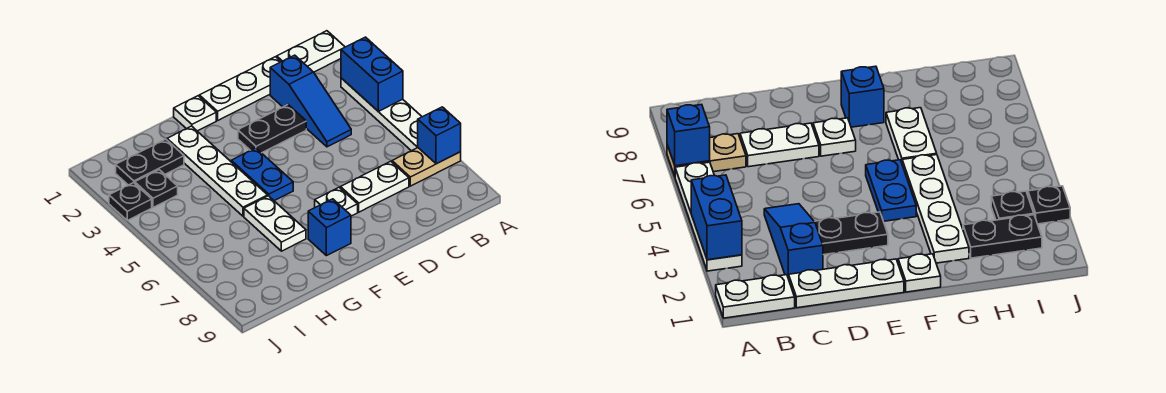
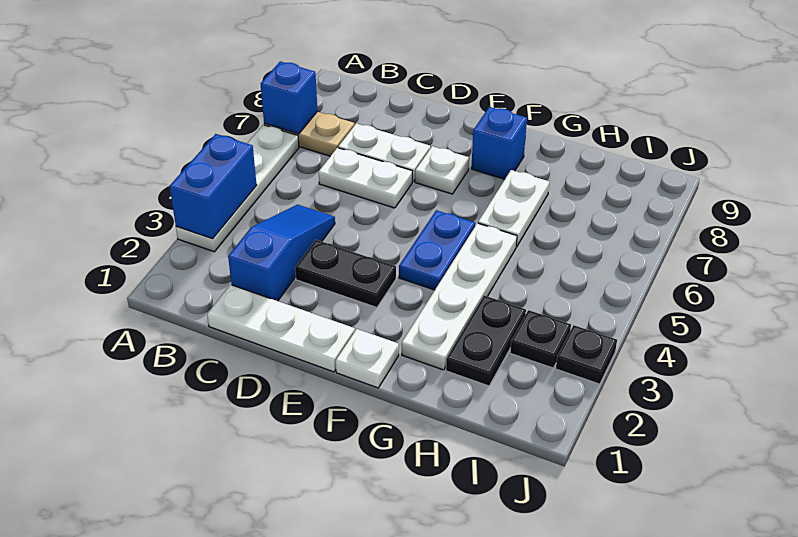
white plate A1:B1 level 1 -> white plate C6:D6 level 1
black plate H2:I2 level 1 -> black plate H2:H3 level 1

